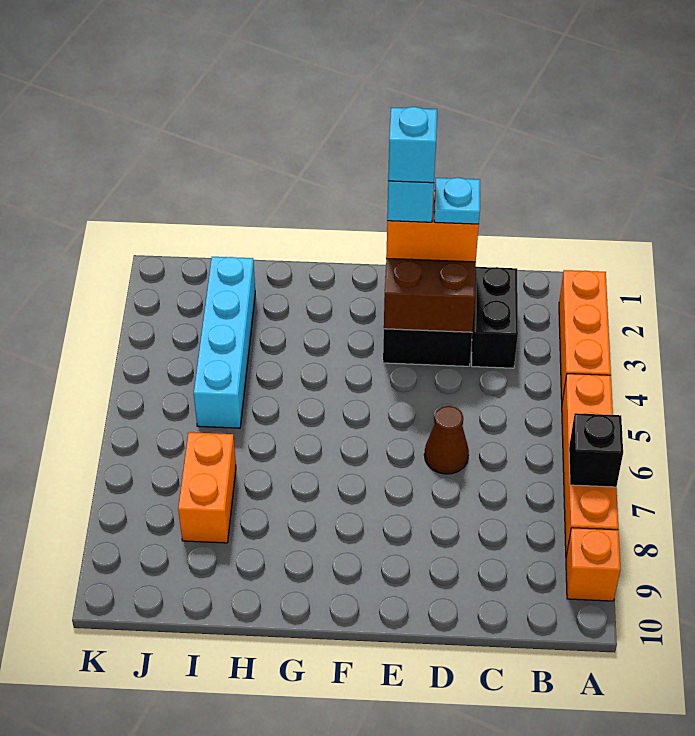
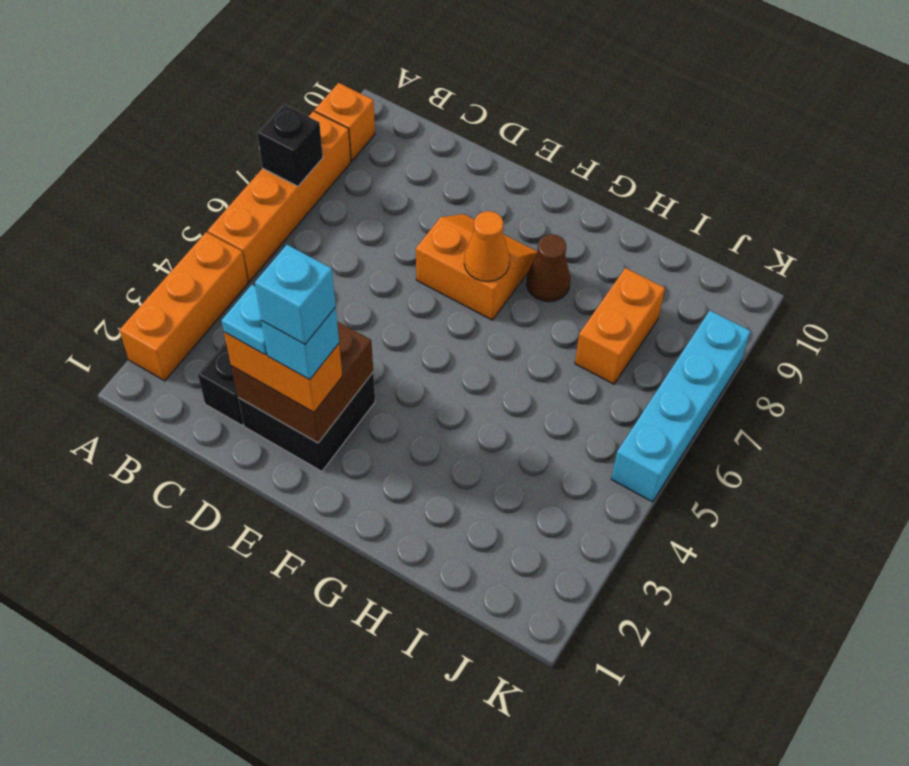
brown cone D6 level 1 -> brown cone G8 level 1
none -> orange slope E7:F8 level 1 top 7
none -> orange cone F7 level 2
cyan brick I2:I5 level 1 -> cyan brick K5:K8 level 1

